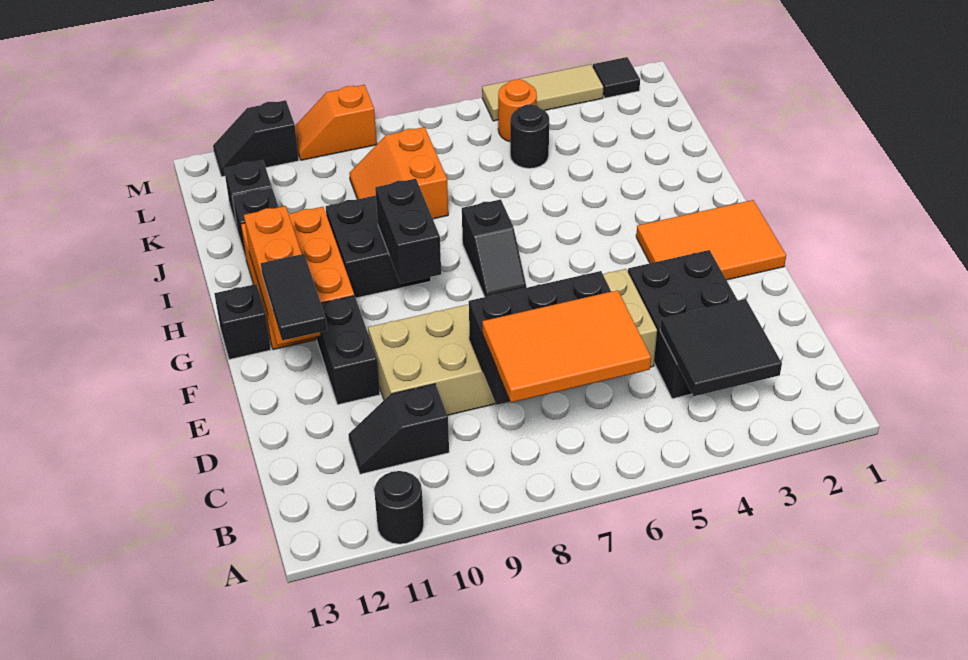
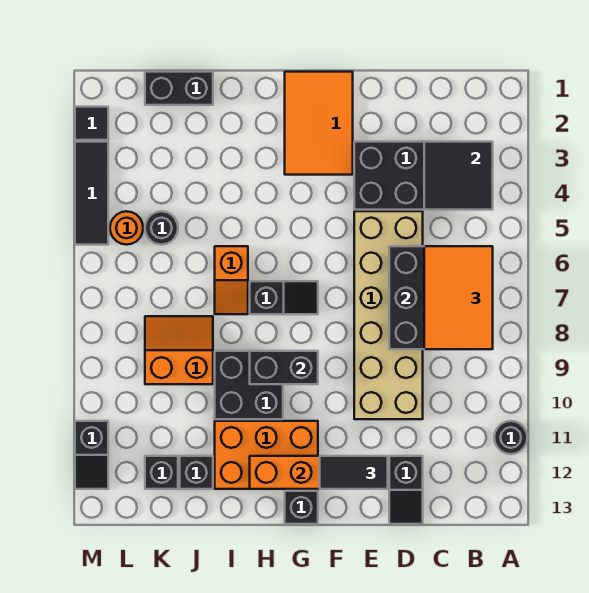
black slope C10:C11 level 1 top 10 -> black slope D12:D13 level 1 top 12
black brick E11:F11 level 1 -> black brick J1:K1 level 1
orange slope J8:K9 level 1 top 8 -> orange slope J8:K9 level 1 top 9
tan tile M3:M5 level 1 -> black tile M3:M5 level 1
orange slope M9:M10 level 1 top 9 -> orange slope I6:I7 level 1 top 6

